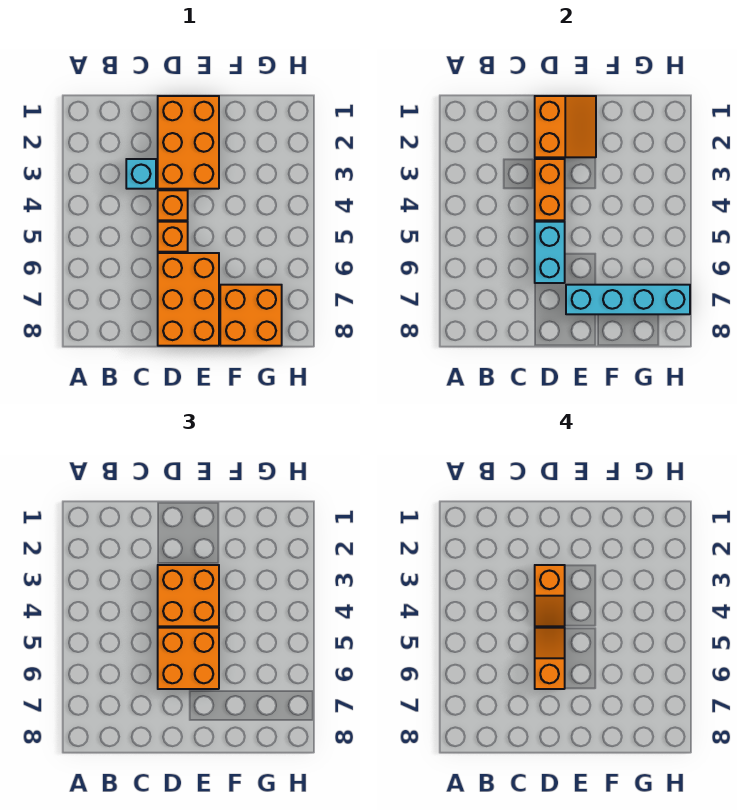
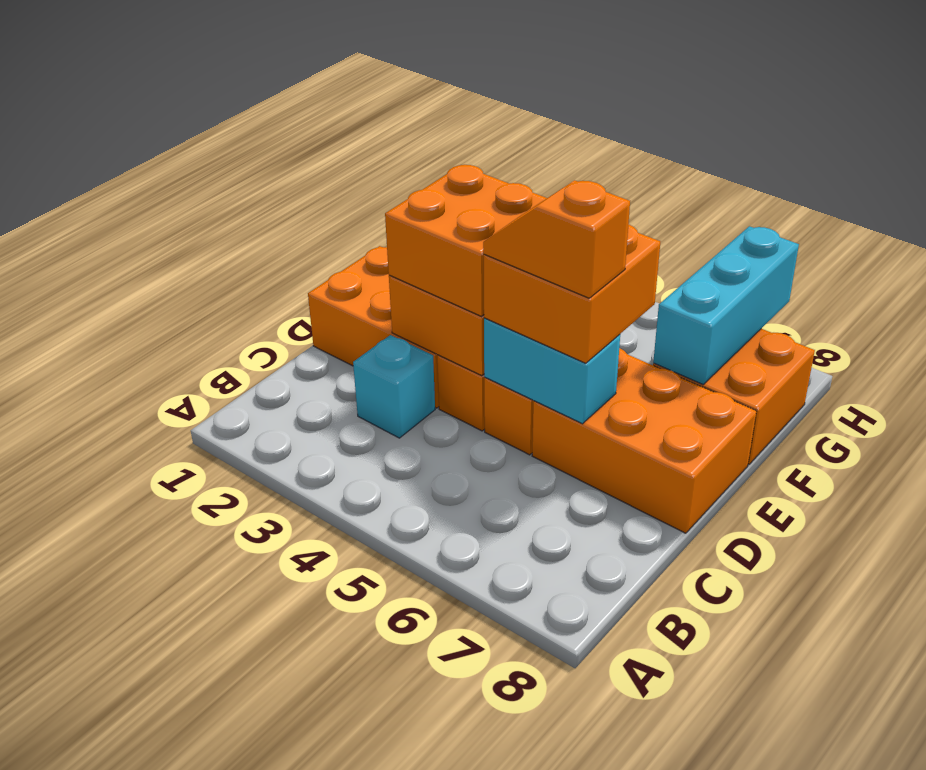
orange slope D1:E2 level 2 top D -> none
orange slope D3:D4 level 4 top 3 -> none
cyan brick E7:H7 level 2 -> cyan brick F7:H7 level 2

